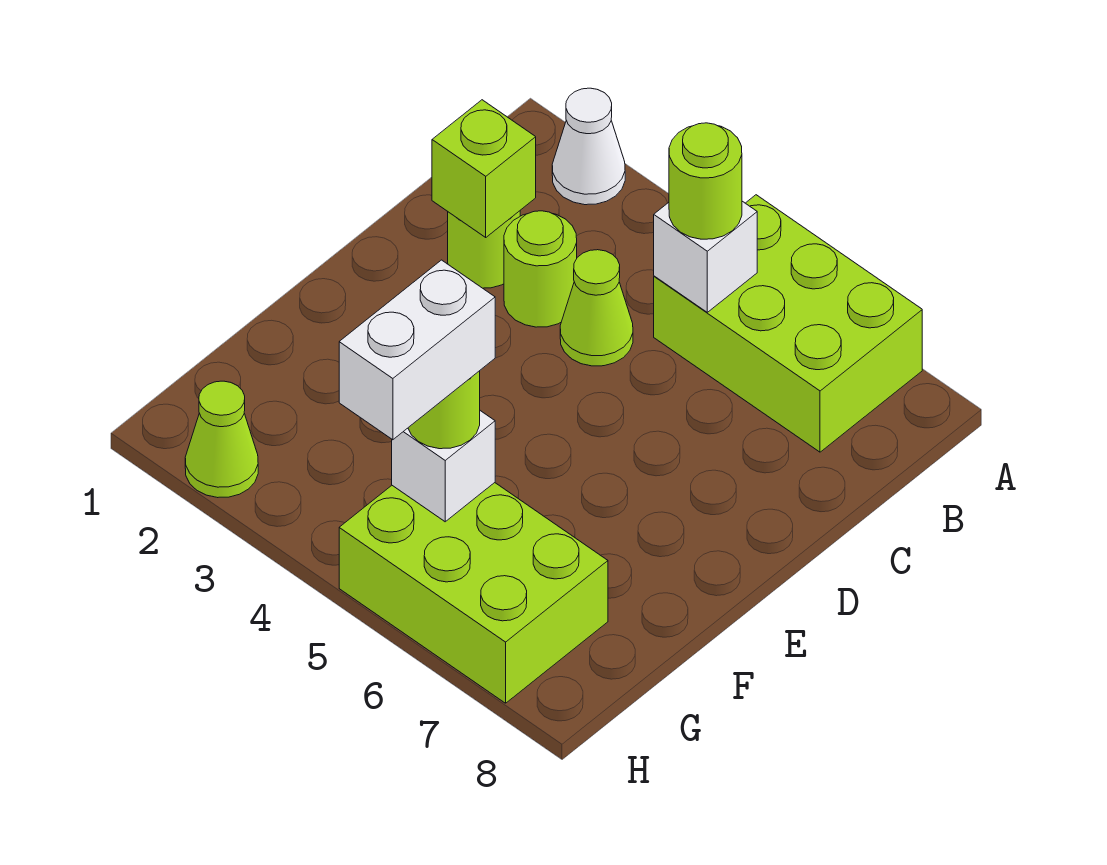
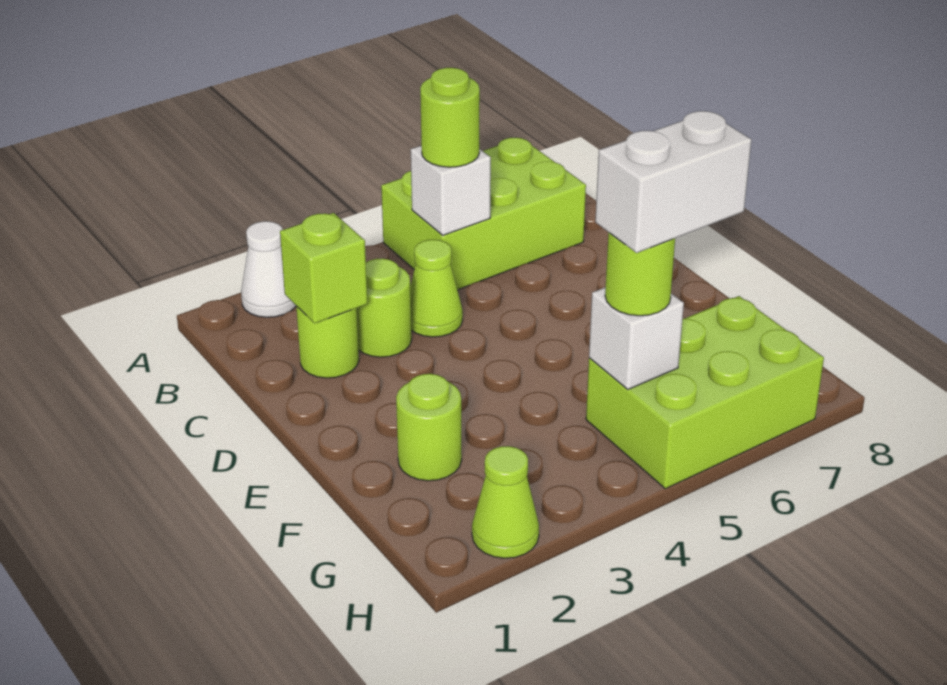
none -> lime round brick F2 level 1
white brick G5:H5 level 4 -> white brick G5:G6 level 4

